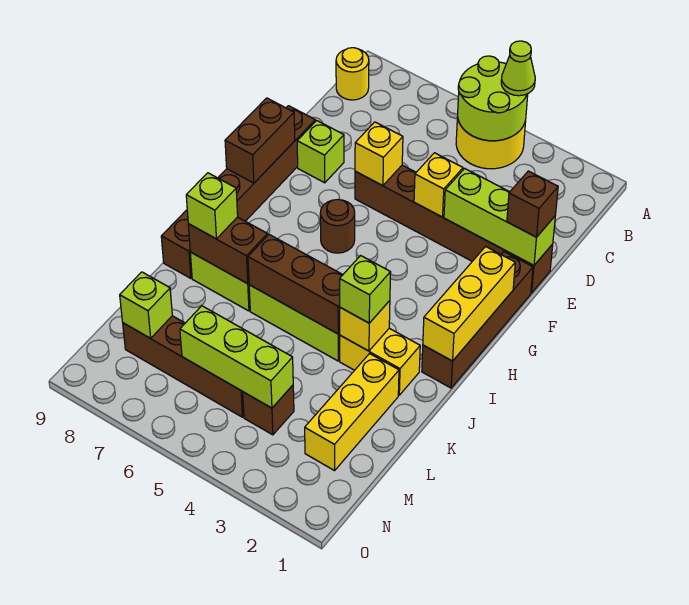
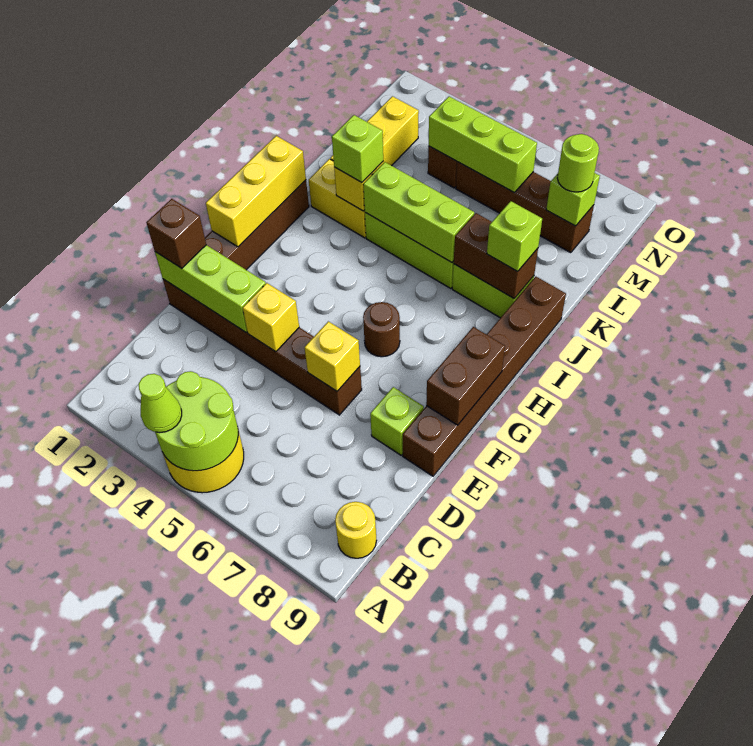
brown brick J4:J6 level 2 -> lime brick J4:J6 level 2
none -> lime round brick M8 level 3

